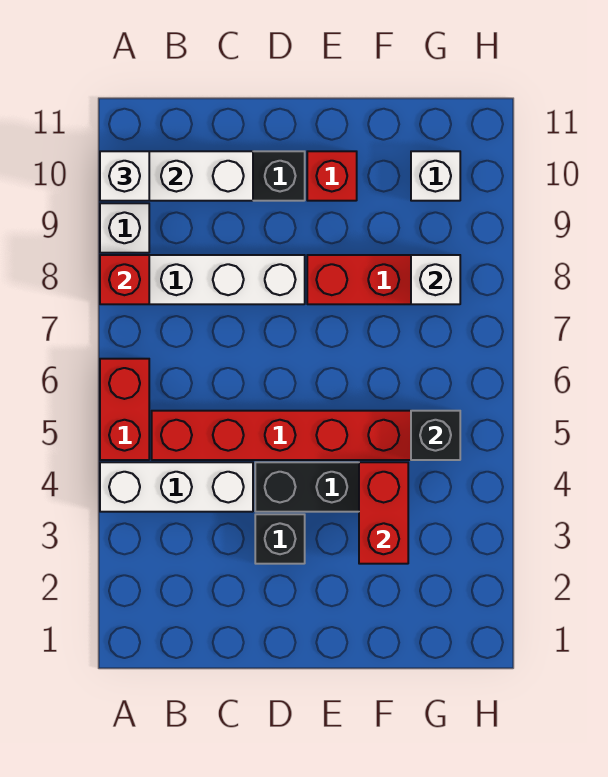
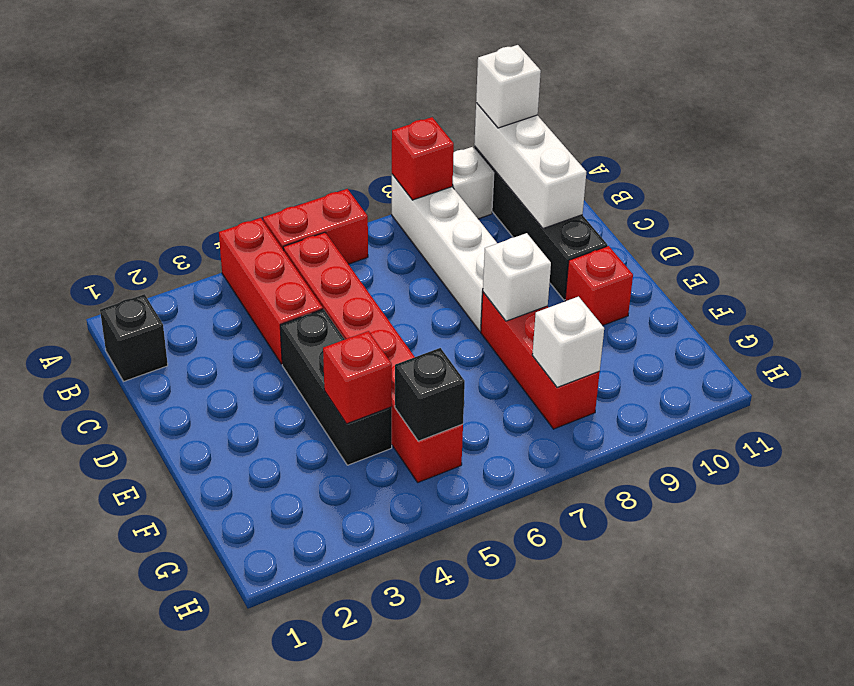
white brick A4:C4 level 1 -> red brick A4:C4 level 1
black brick D3 level 1 -> black brick B1 level 1
red brick F3:F4 level 2 -> red brick F4 level 2
white brick G10 level 1 -> white brick E8 level 2

